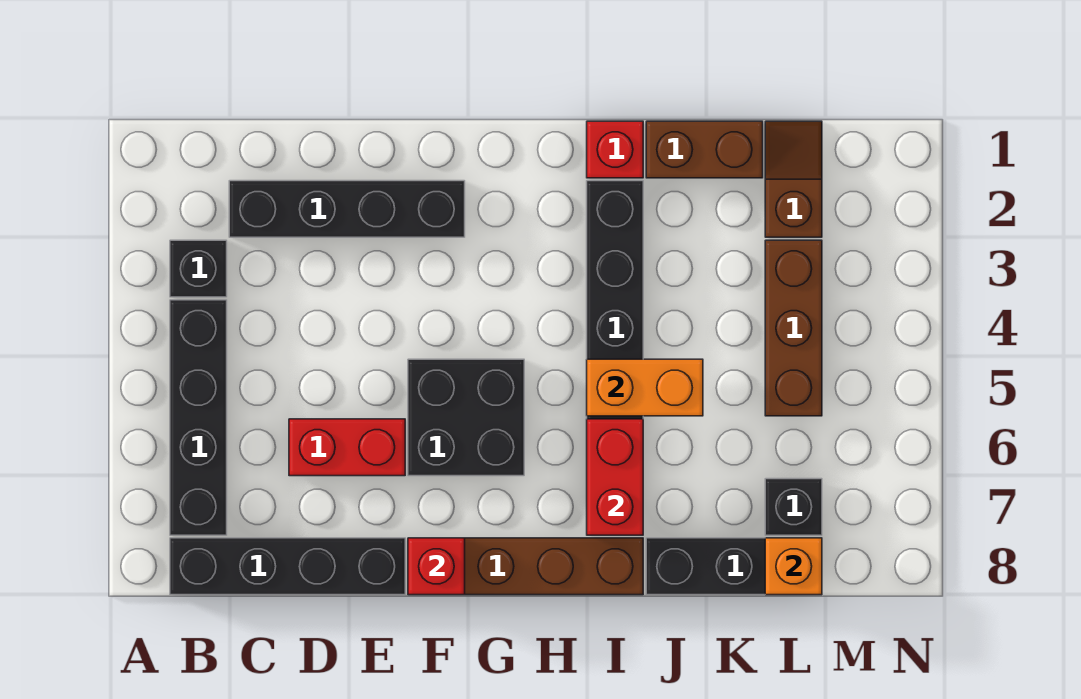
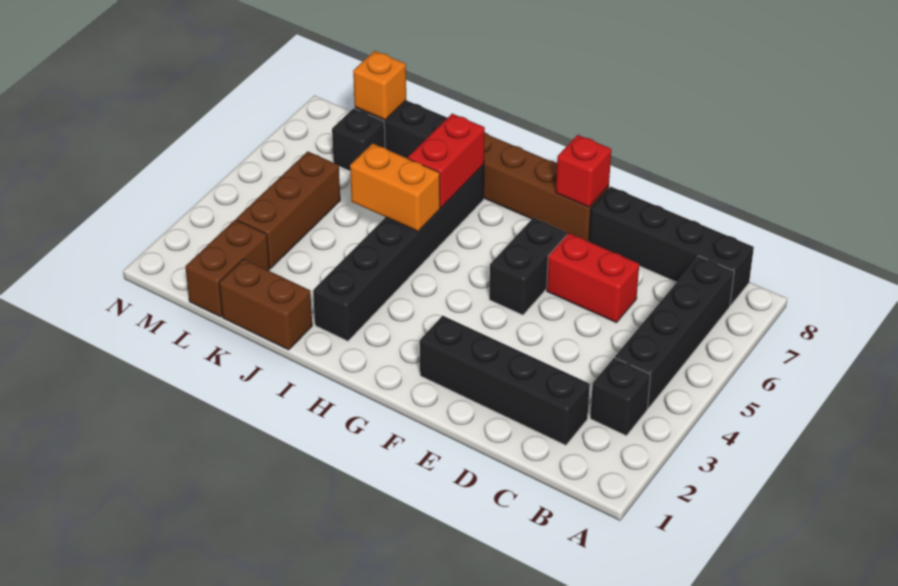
black brick F5:G6 level 1 -> black brick F5:F6 level 1
red brick I1 level 1 -> none
brown slope L1:L2 level 1 top 2 -> brown brick L1:L2 level 1

